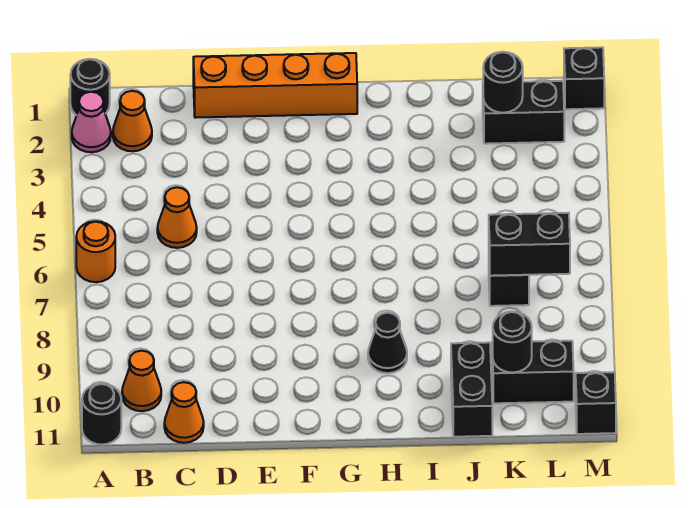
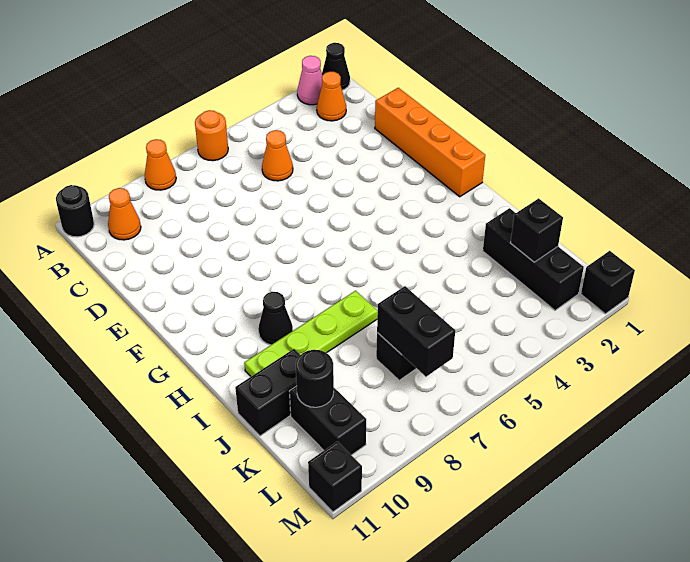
black round brick A1 level 1 -> black cone A1 level 1
orange cone C11 level 1 -> orange cone A8 level 1
none -> lime plate I7:I10 level 1
black brick K2:L2 level 1 -> black brick J2:L2 level 1
black round brick K2 level 2 -> black brick K2 level 2

